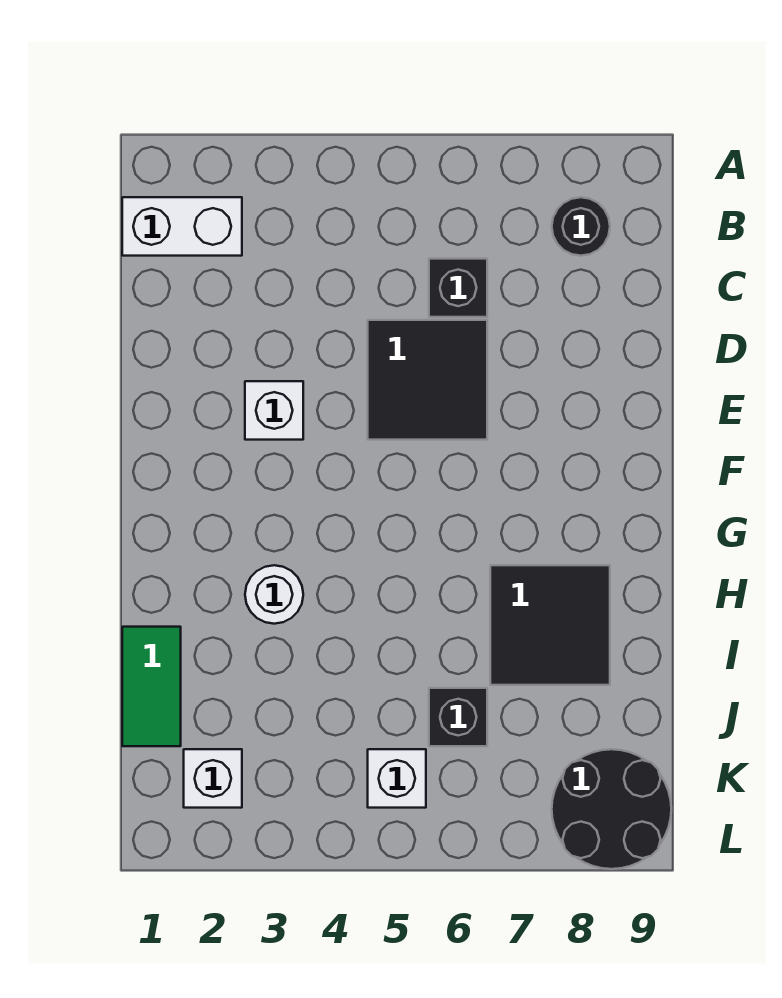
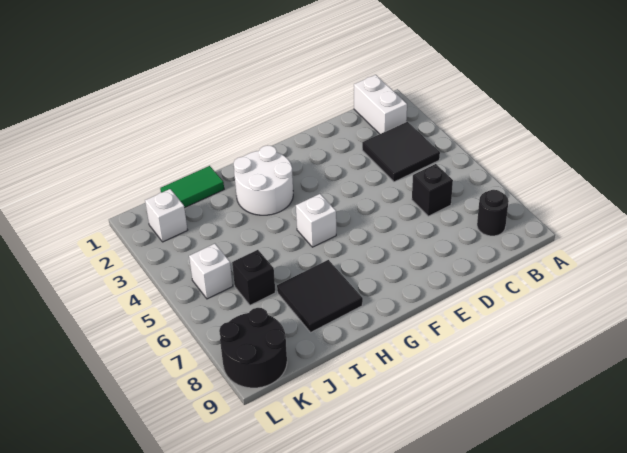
black tile D5:E6 level 1 -> black tile B3:C4 level 1
white brick E3 level 1 -> white brick G5 level 1
white round brick H3 level 1 -> white round brick G2:H3 level 1

